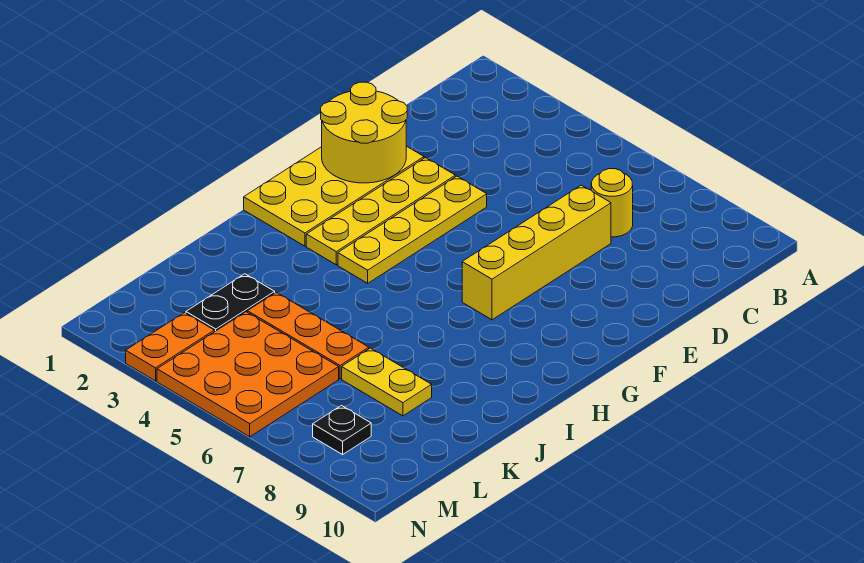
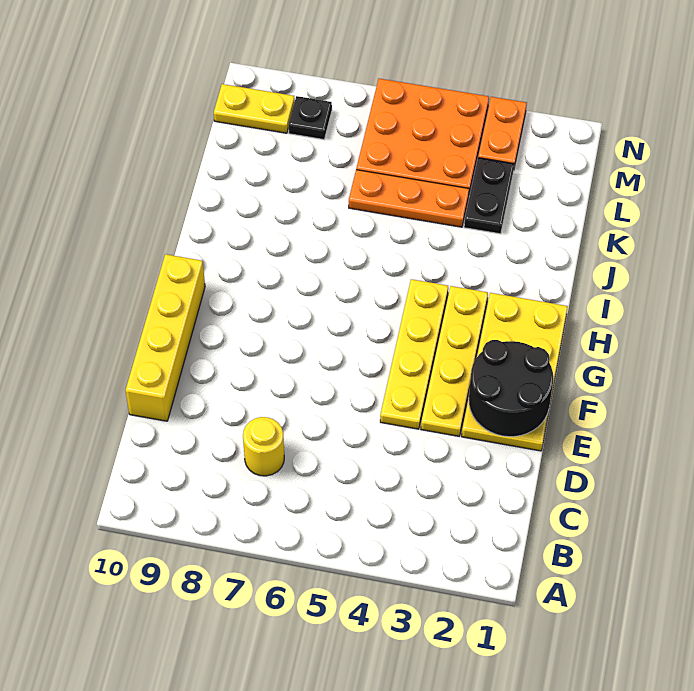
yellow brick D7:G7 level 1 -> yellow brick D10:G10 level 1
yellow round brick E1:F2 level 2 -> black round brick E1:F2 level 2
yellow plate K7:K8 level 1 -> yellow plate M9:M10 level 1

